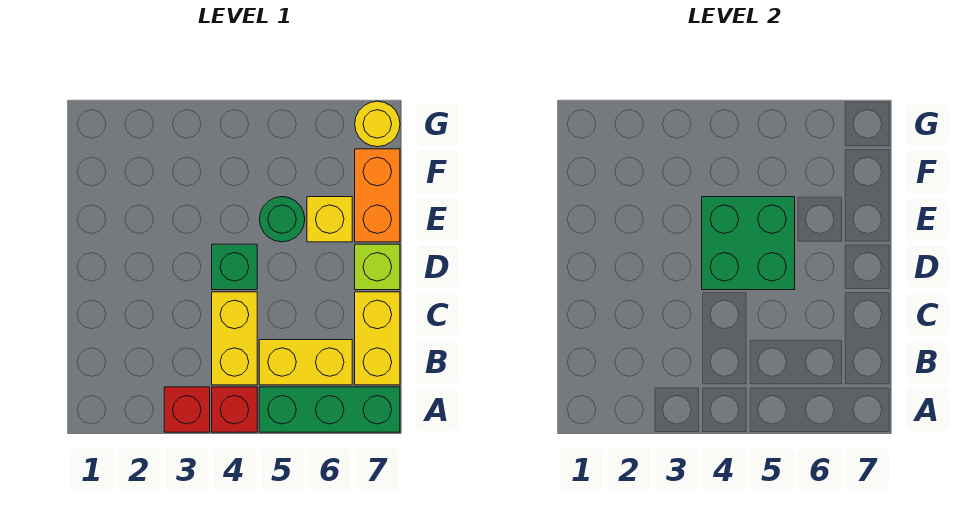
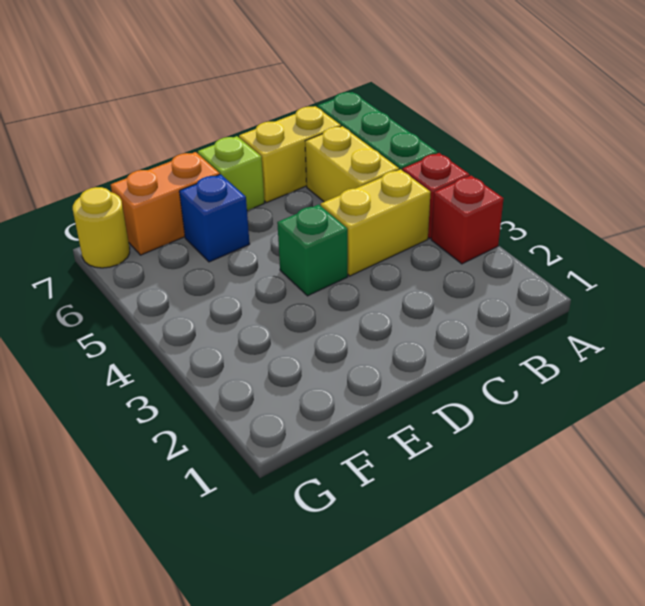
green brick D4:E5 level 2 -> none
green round brick E5 level 1 -> none
yellow brick E6 level 1 -> blue brick E6 level 1

